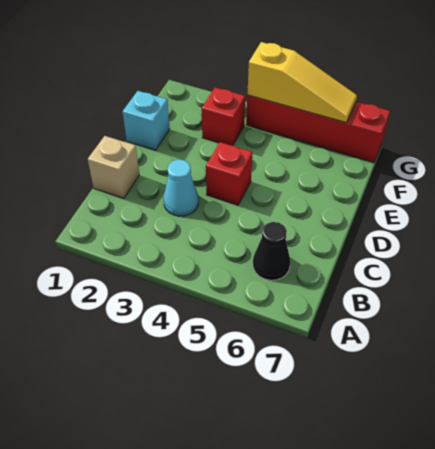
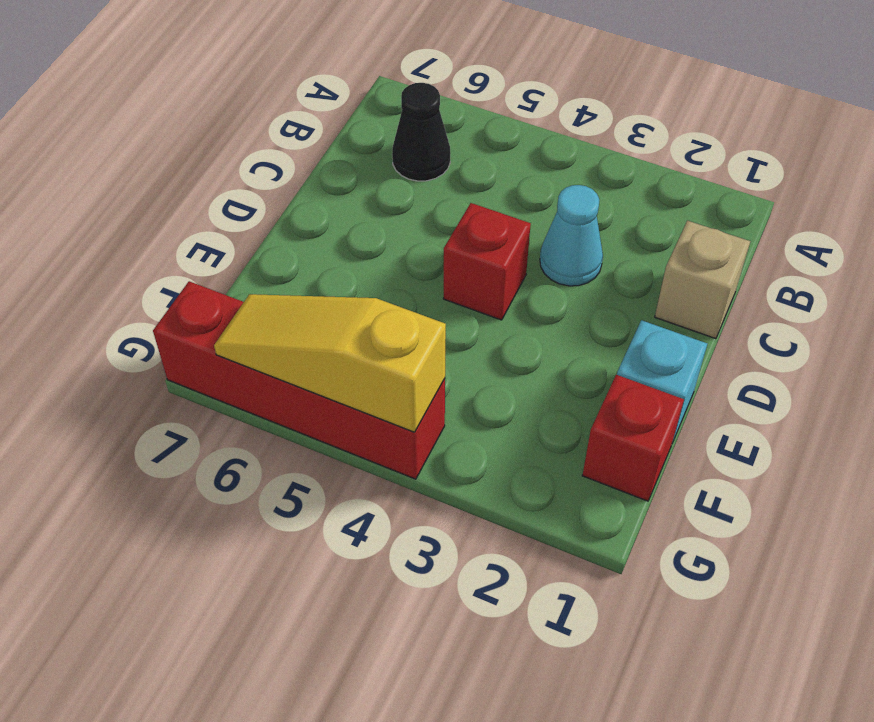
red brick F3 level 1 -> red brick F1 level 1

